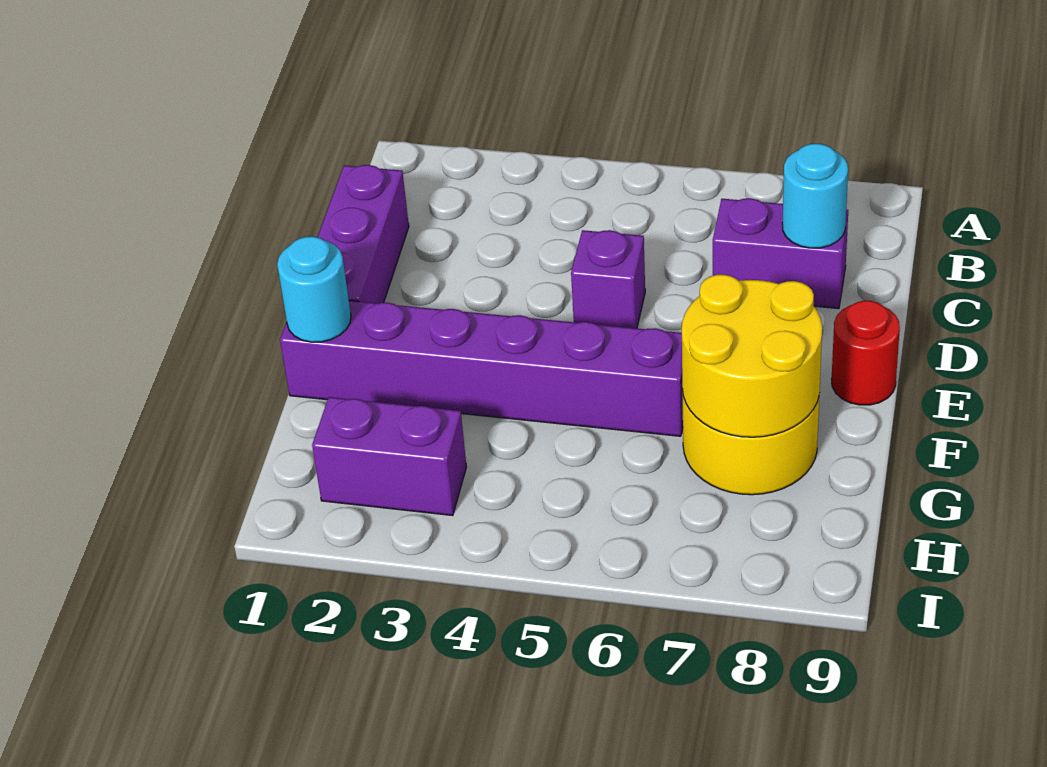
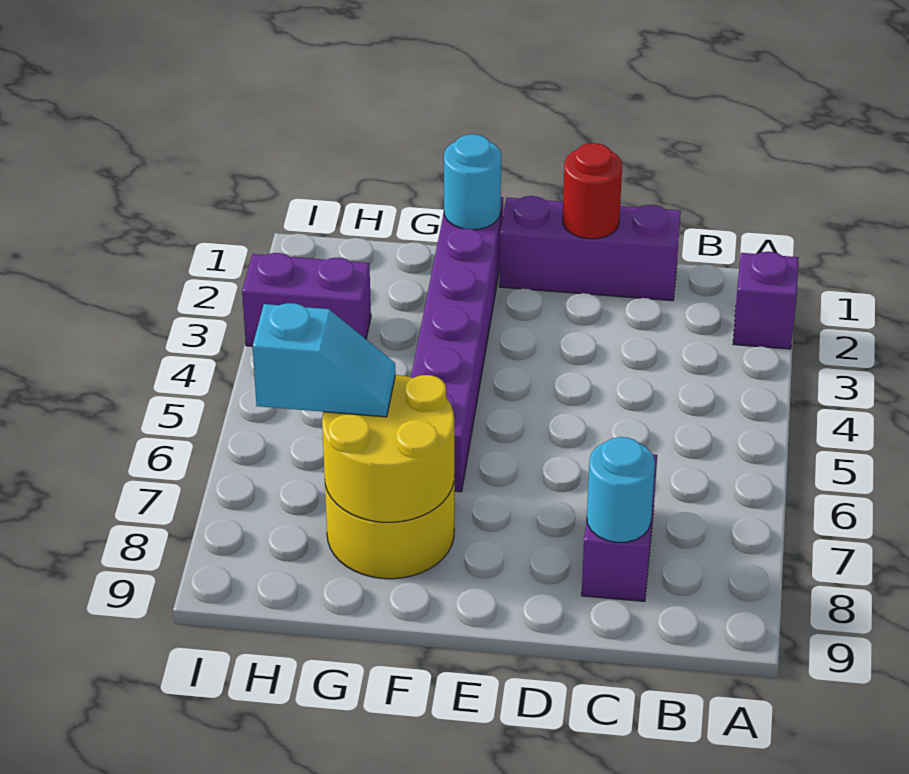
purple brick D5 level 1 -> purple brick A2 level 1
red round brick E9 level 1 -> red round brick D1 level 2
none -> cyan slope G7:H7 level 3 top H
purple brick H2:H3 level 1 -> purple brick H3:I3 level 1

